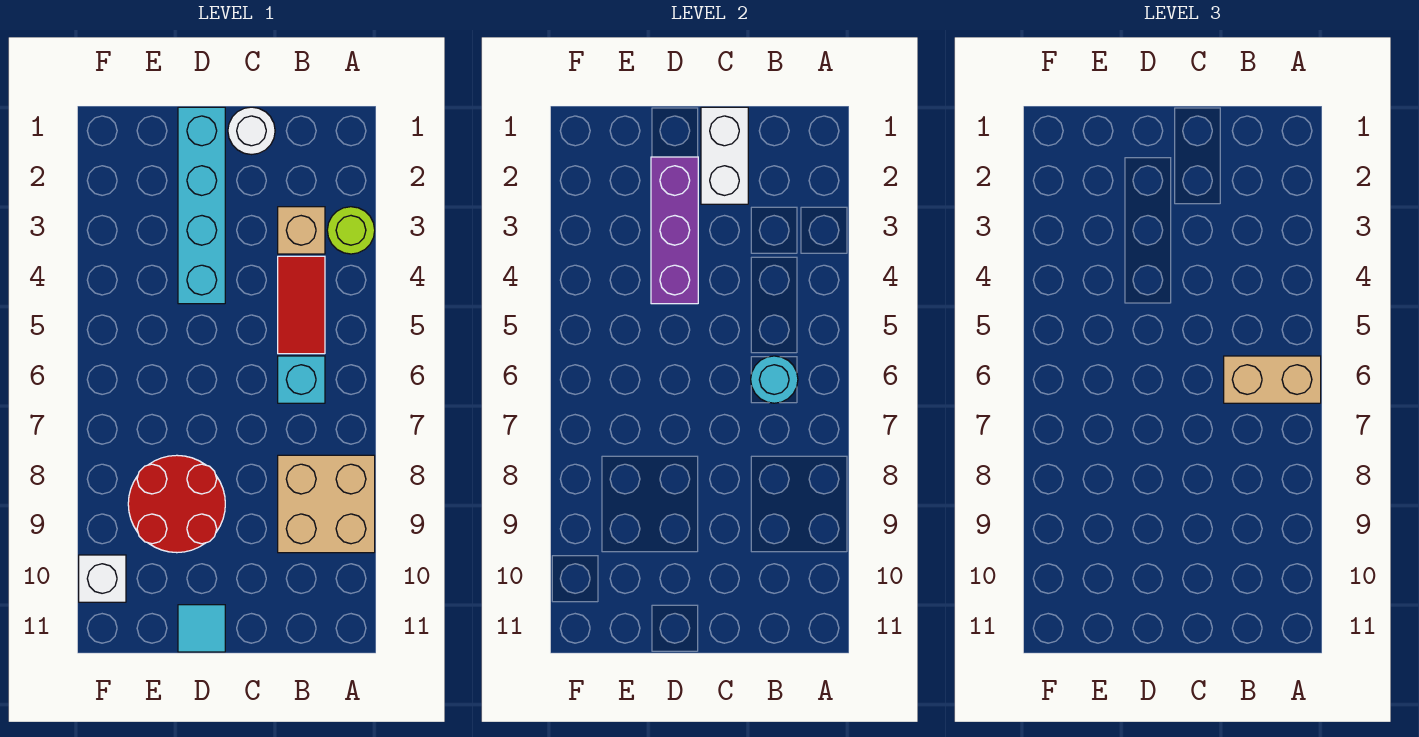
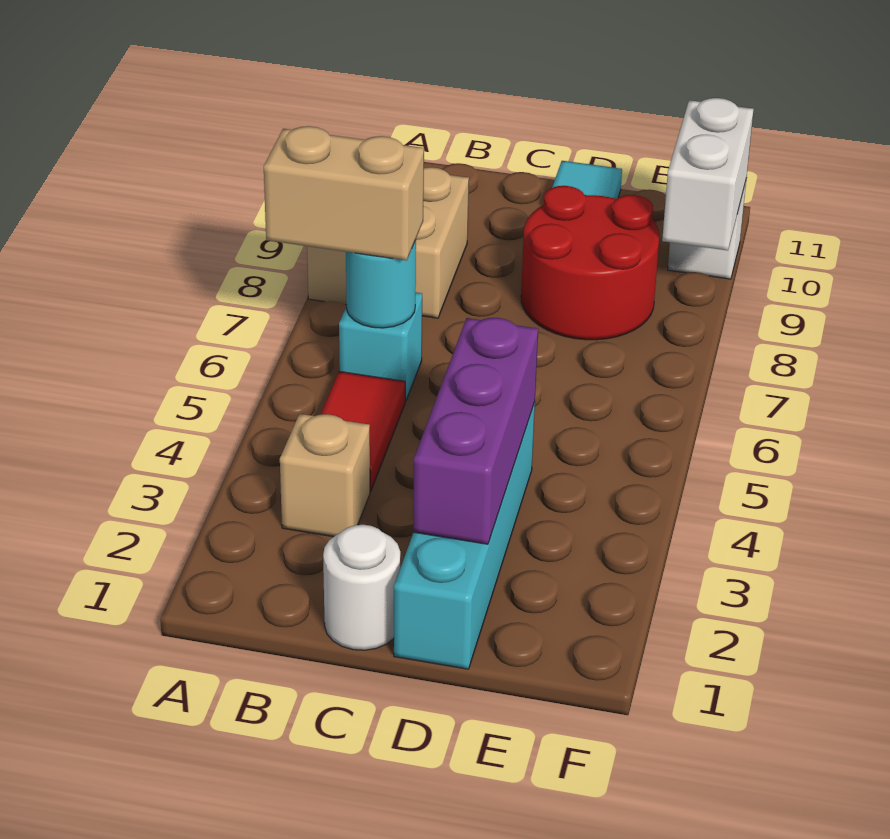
lime round brick A3 level 1 -> none
white brick C1:C2 level 2 -> white brick F9:F10 level 2

